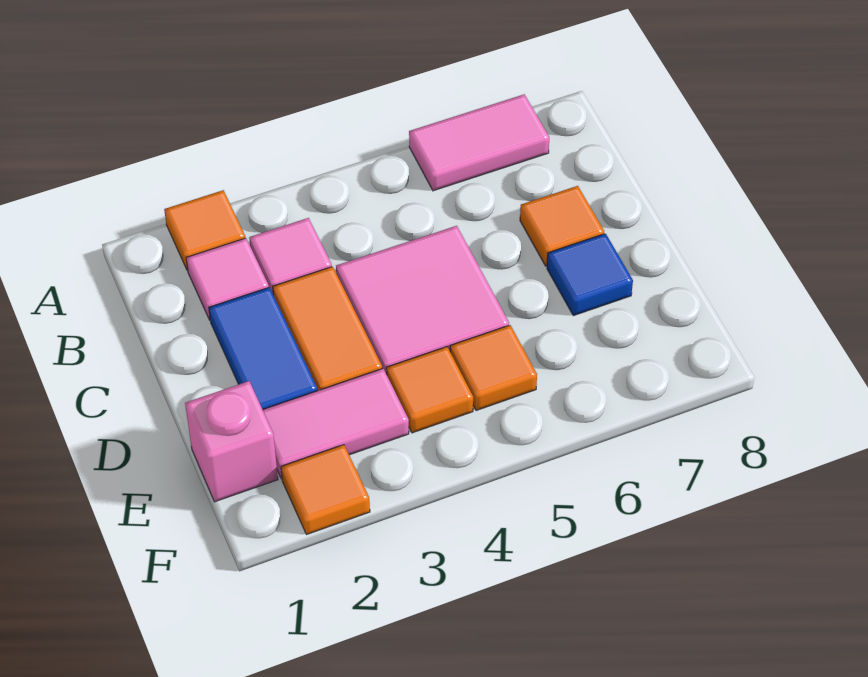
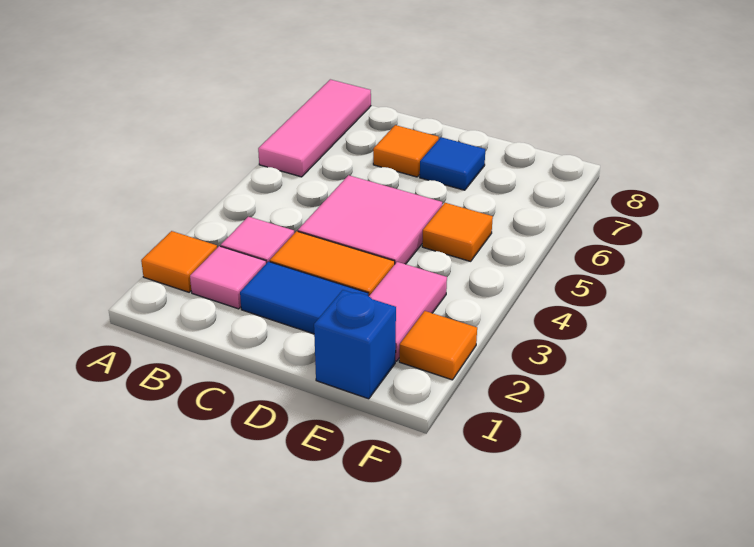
pink tile A6:A7 level 1 -> pink tile A6:A8 level 1
pink brick E1 level 1 -> blue brick E1 level 1
orange tile E4 level 1 -> none

